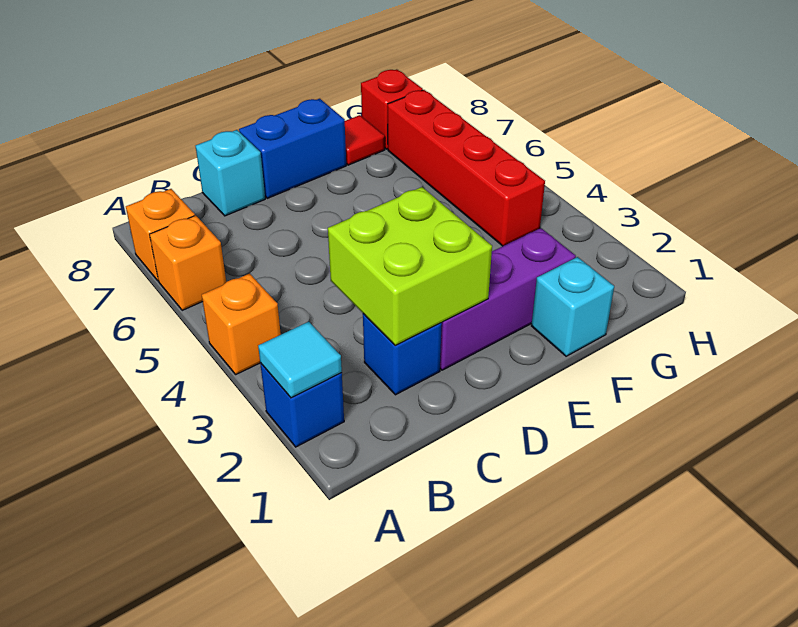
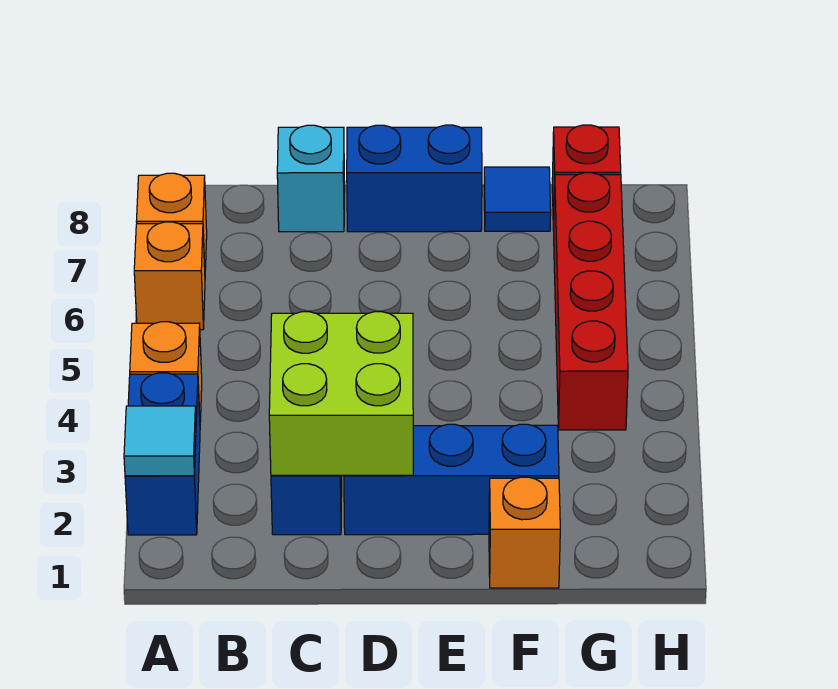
blue brick A2 level 1 -> blue brick A2:A3 level 1
purple brick D2:F2 level 1 -> blue brick D2:F2 level 1
cyan brick F1 level 1 -> orange brick F1 level 1
red tile F8 level 1 -> blue tile F8 level 1

